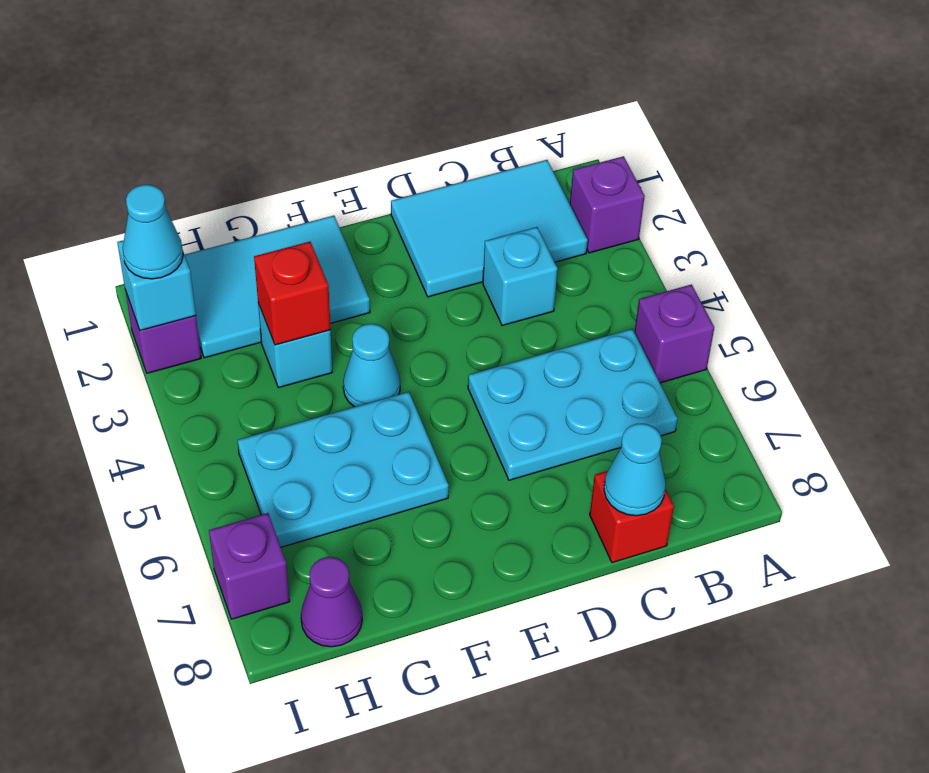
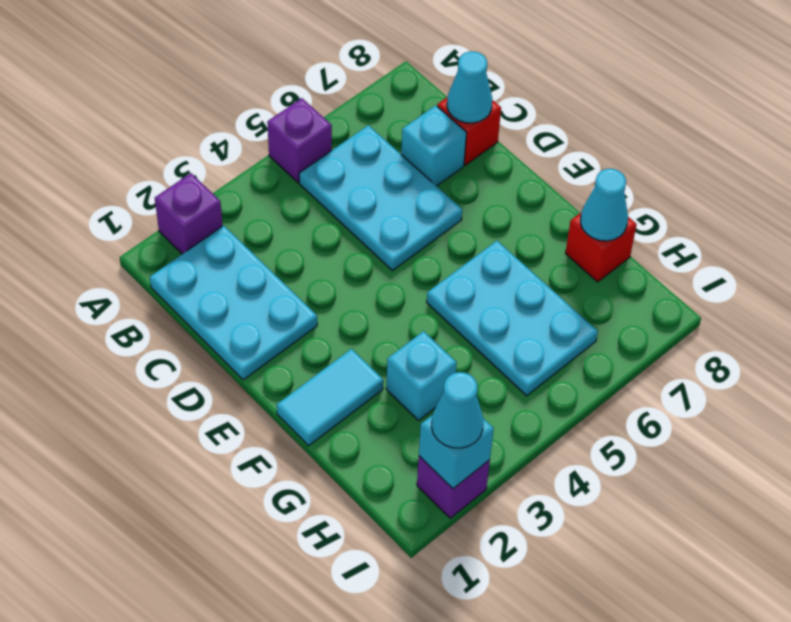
cyan tile B1:D2 level 1 -> cyan plate B1:D2 level 1
cyan brick C3 level 1 -> cyan brick C7 level 1
cyan tile F1:H2 level 1 -> cyan tile F1:F2 level 1
cyan cone F4 level 1 -> cyan cone G8 level 2
red brick G3 level 2 -> red brick G8 level 1
purple cone H8 level 1 -> none
purple brick I7 level 1 -> none

